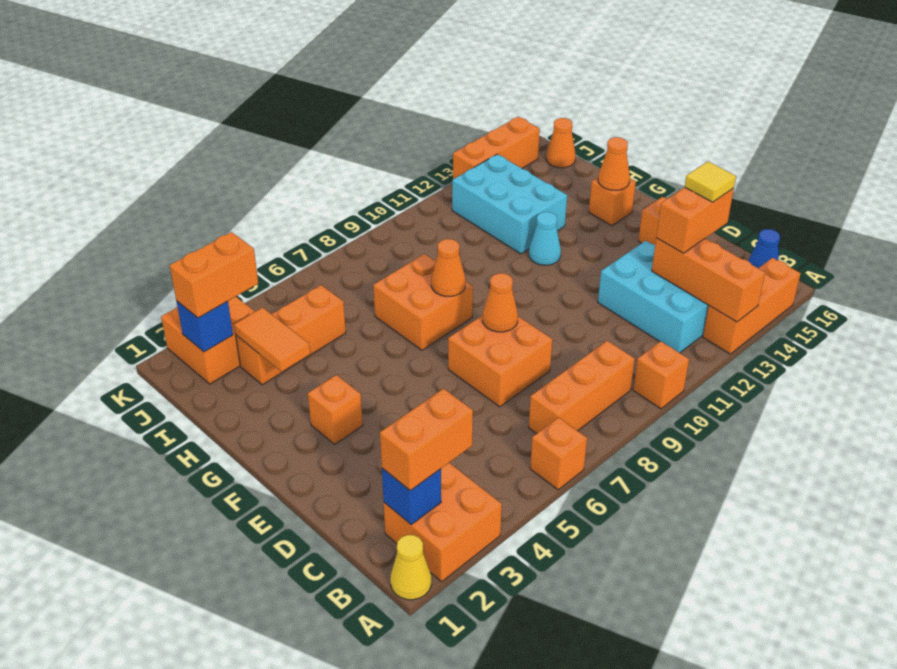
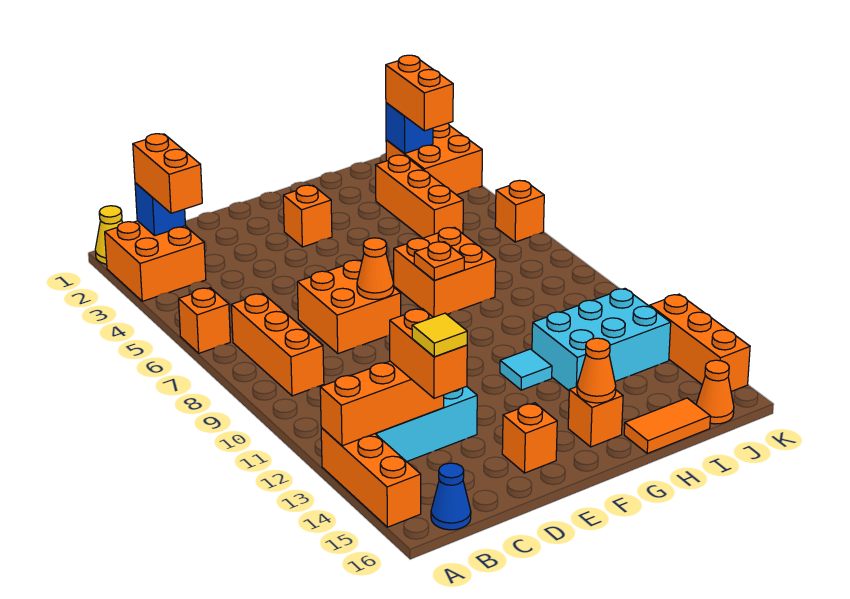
orange brick A10 level 1 -> orange brick K6 level 1
orange cone G8 level 2 -> orange plate G8 level 2
cyan cone G12 level 1 -> cyan tile G12 level 1
orange tile H3:I3 level 2 -> orange tile H16:I16 level 1

